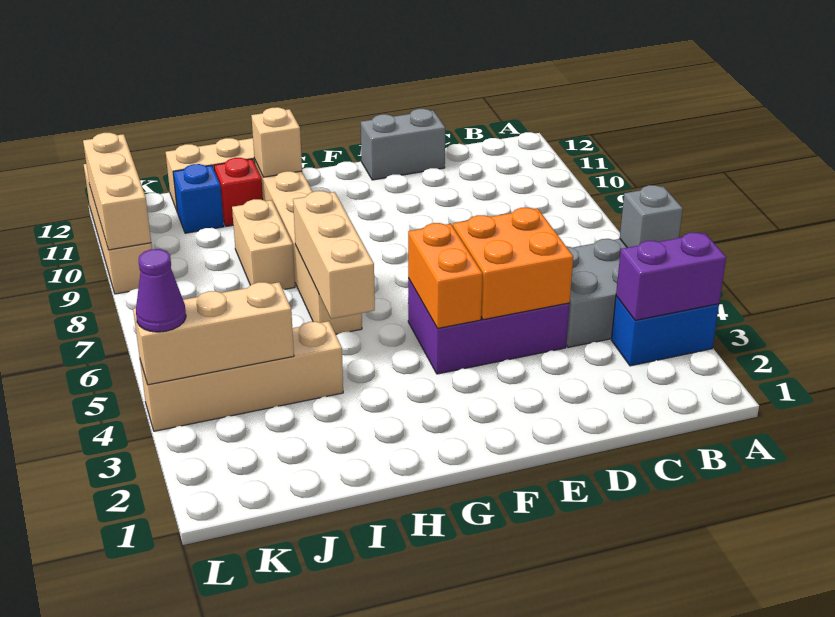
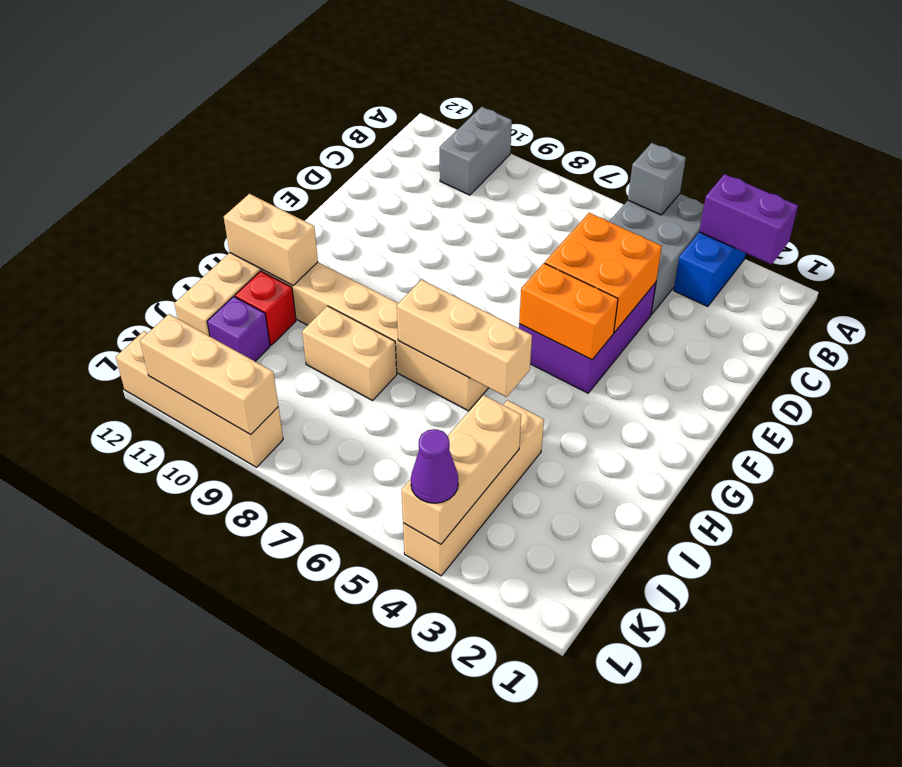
purple brick A3:B3 level 2 -> purple brick A2:A3 level 2
grey brick D12:E12 level 1 -> grey brick A10:B10 level 1
tan brick H11 level 2 -> tan brick H11:H12 level 2
blue brick J11 level 1 -> purple brick J11 level 1

